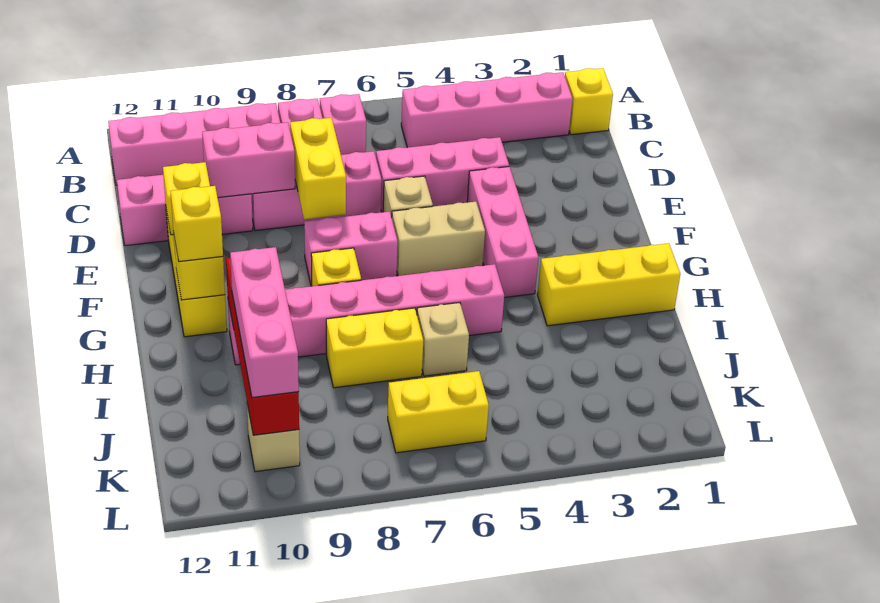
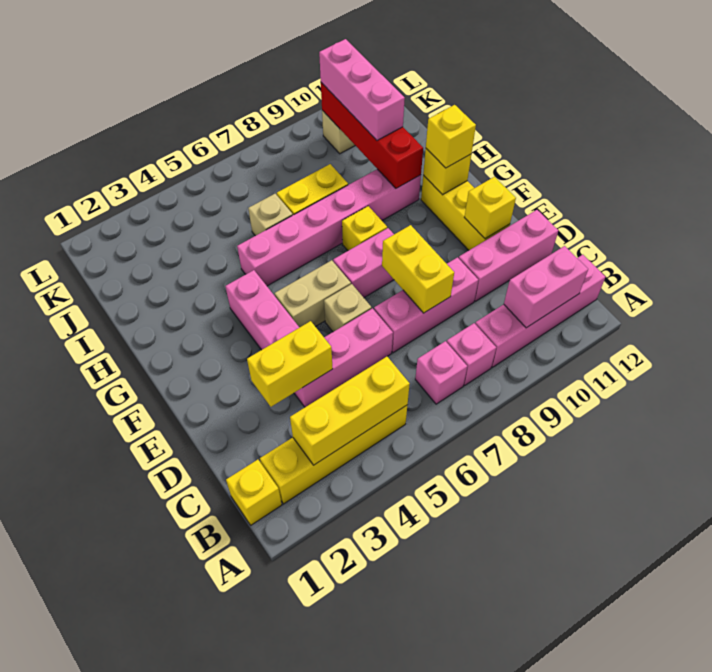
pink brick B2:B5 level 1 -> yellow brick B2:B5 level 1
pink brick D9:D10 level 2 -> pink brick B10:B11 level 2
yellow brick H1:H3 level 1 -> yellow brick B3:B5 level 2
yellow brick K6:K7 level 1 -> yellow brick D3:D4 level 2

